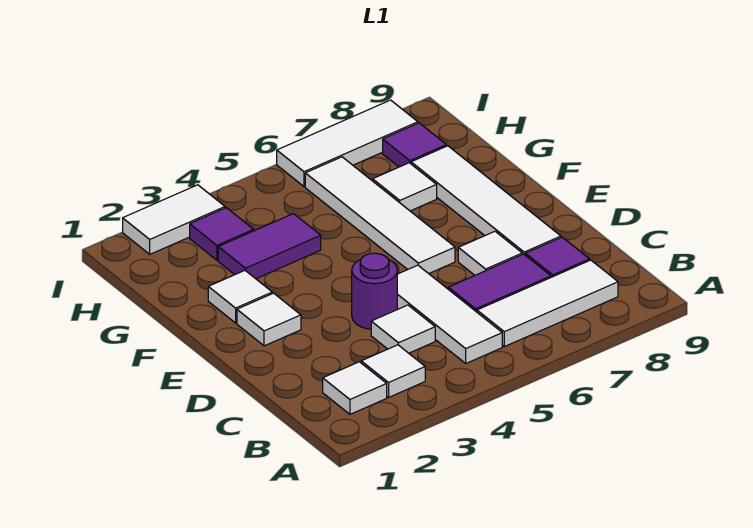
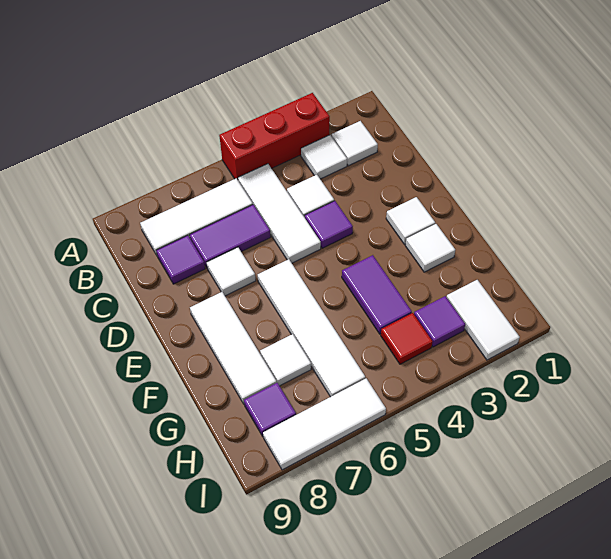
none -> red brick A3:A5 level 1
purple round brick D4 level 1 -> purple tile D4 level 1
white tile D8:G8 level 1 -> white tile E8:G8 level 1
purple tile G3:G4 level 1 -> purple tile F4:G4 level 1
none -> red tile H4 level 1
white tile I2:I3 level 1 -> white tile H2:I2 level 1

